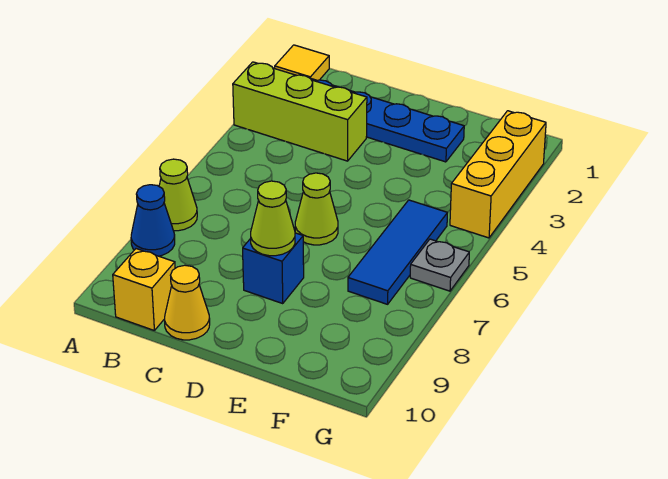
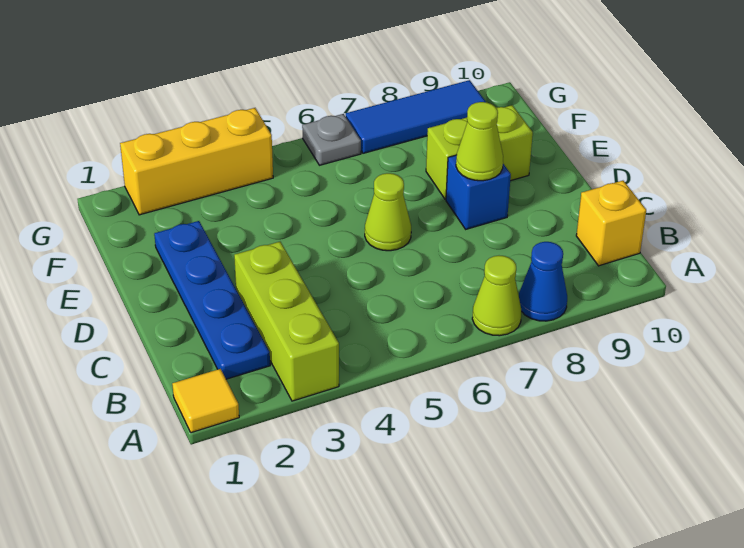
yellow cone C10 level 1 -> none
none -> lime brick E8:E9 level 1
blue tile F5:F7 level 1 -> blue tile G7:G9 level 1

